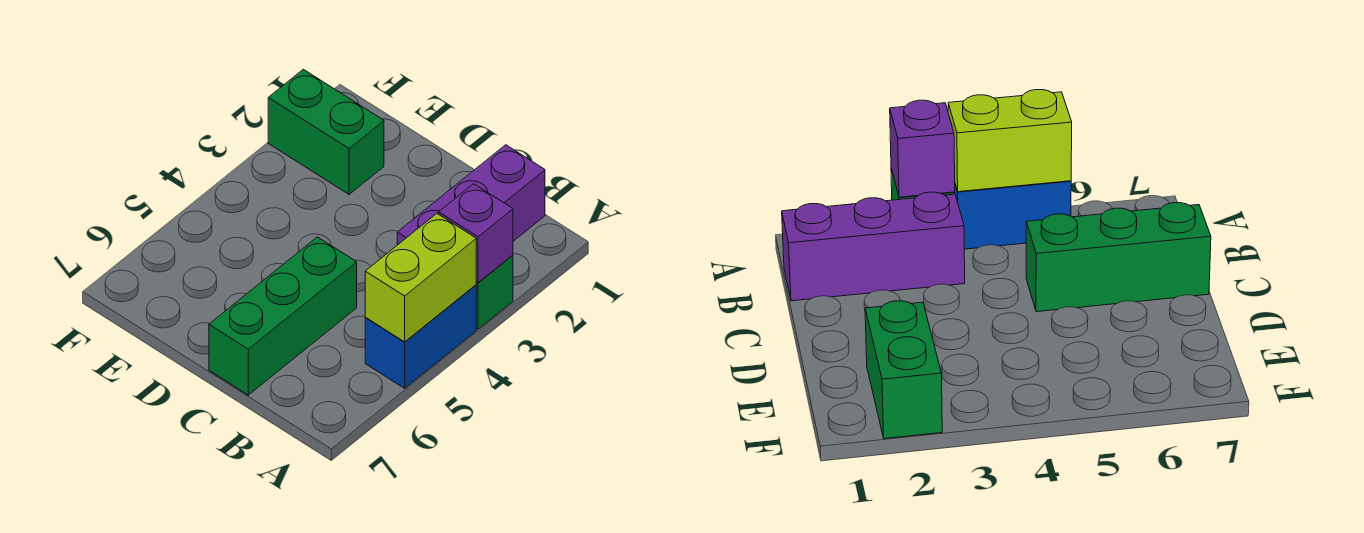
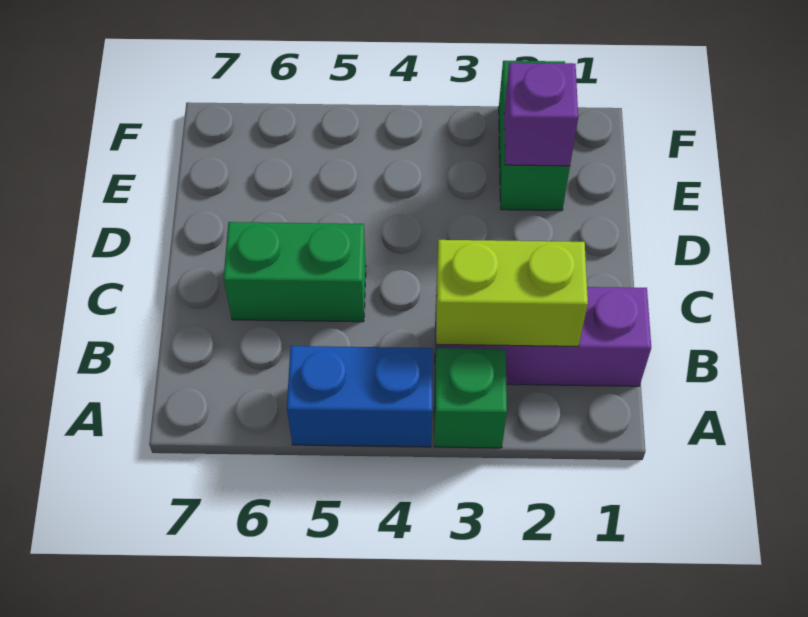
purple brick A3 level 2 -> purple brick E2 level 2
lime brick A4:A5 level 2 -> lime brick B2:B3 level 2
green brick C5:C7 level 1 -> green brick C5:C6 level 1

